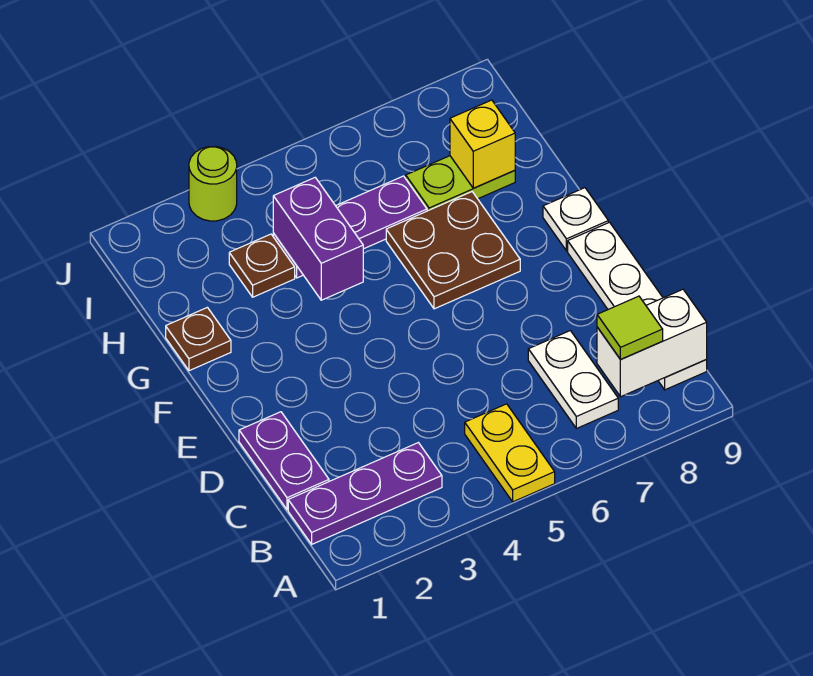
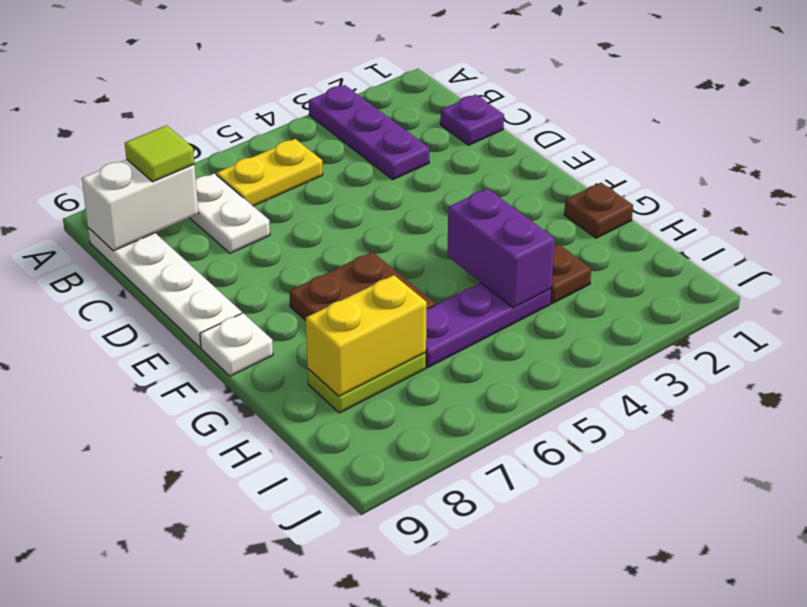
yellow plate A5:B5 level 1 -> yellow plate B5:B6 level 1
purple plate B1:B3 level 1 -> purple plate A3:C3 level 1
purple plate C1:D1 level 1 -> purple plate C1 level 1
yellow brick H8 level 2 -> yellow brick H7:H8 level 2
lime round brick J3 level 1 -> none

